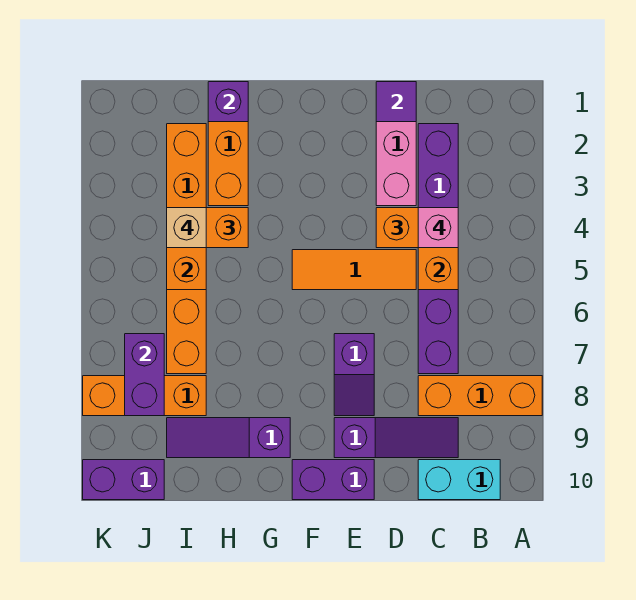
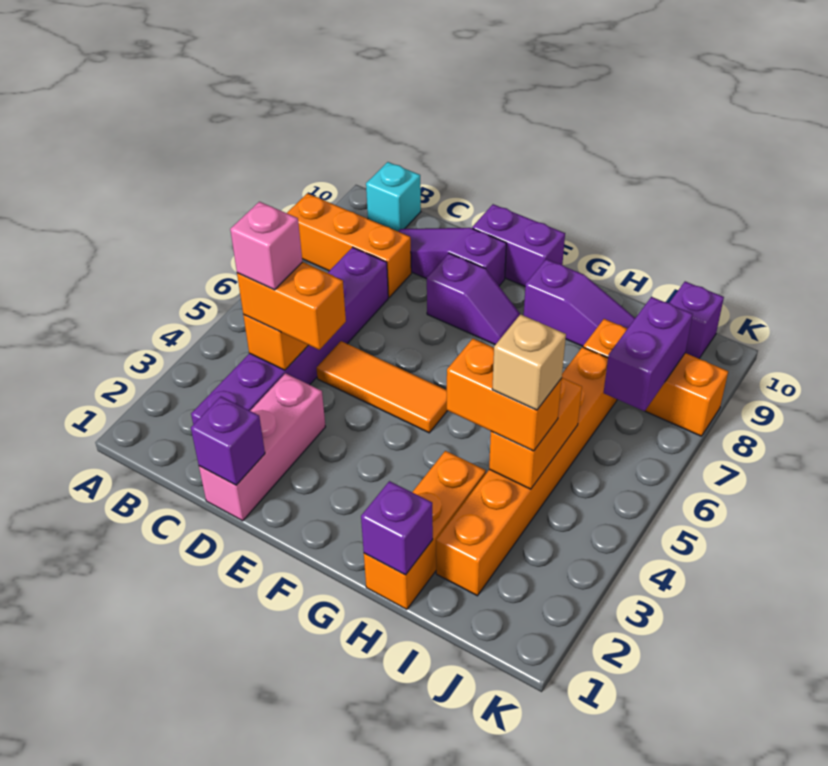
cyan brick B10:C10 level 1 -> cyan brick B10 level 1
purple tile D1 level 2 -> purple brick D1 level 2
purple slope E7:E8 level 1 top 7 -> purple slope E8:F8 level 1 top E
purple brick J10:K10 level 1 -> purple brick J10 level 1

